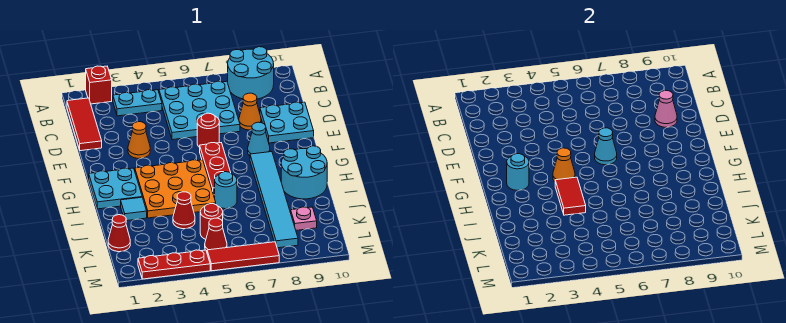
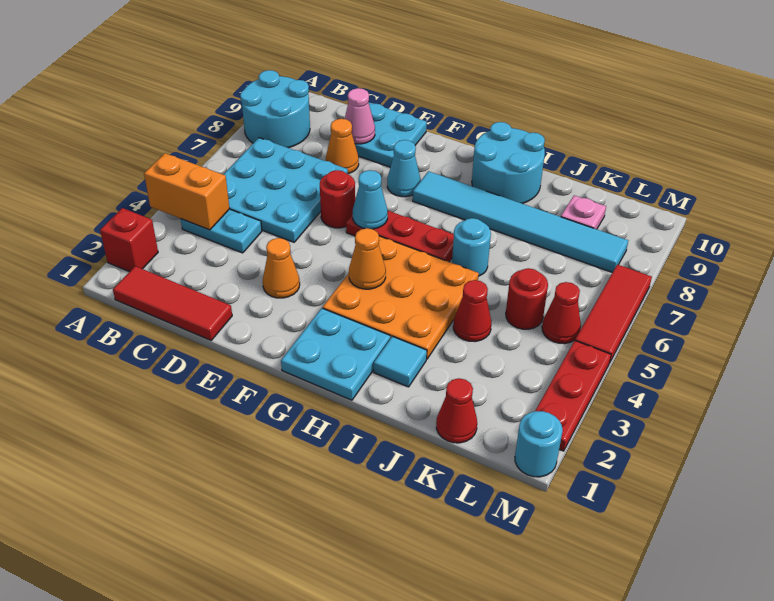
none -> orange brick A4:B4 level 2
cyan plate B3:B4 level 1 -> cyan plate B4:C4 level 1
cyan round brick G2 level 2 -> cyan round brick M1 level 1
red tile H4:I4 level 2 -> none

